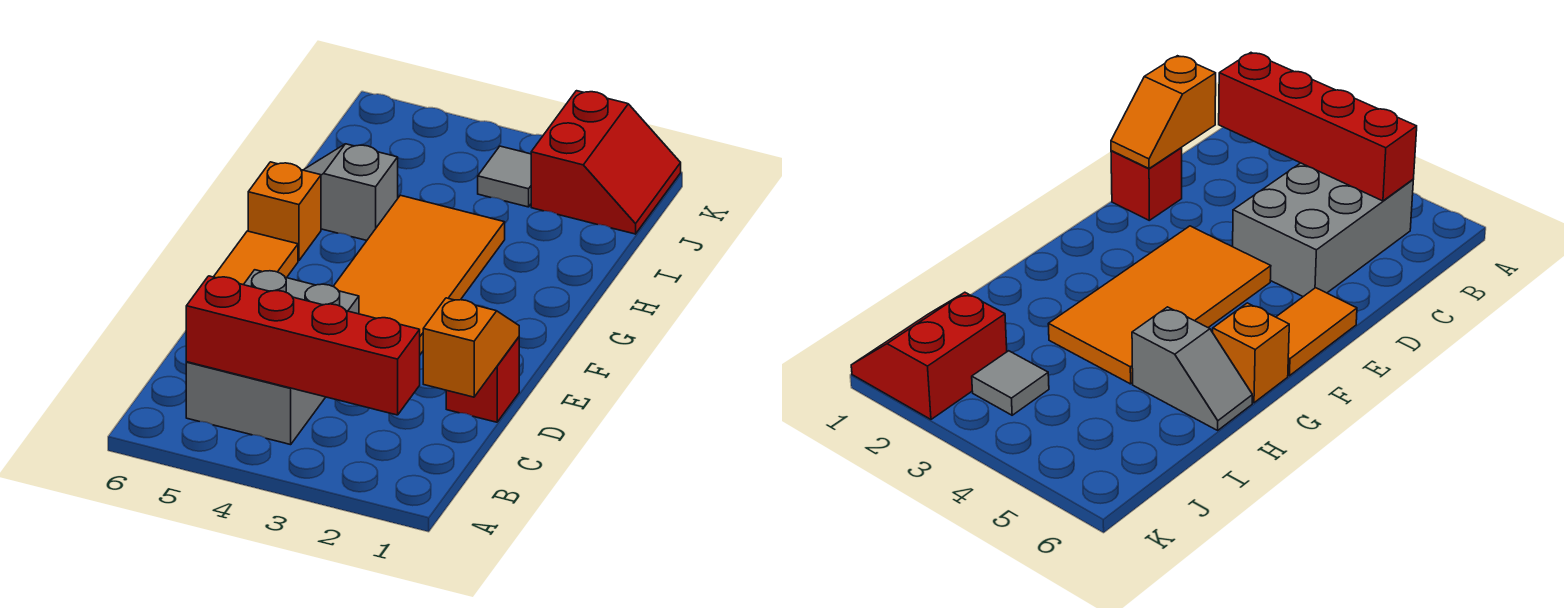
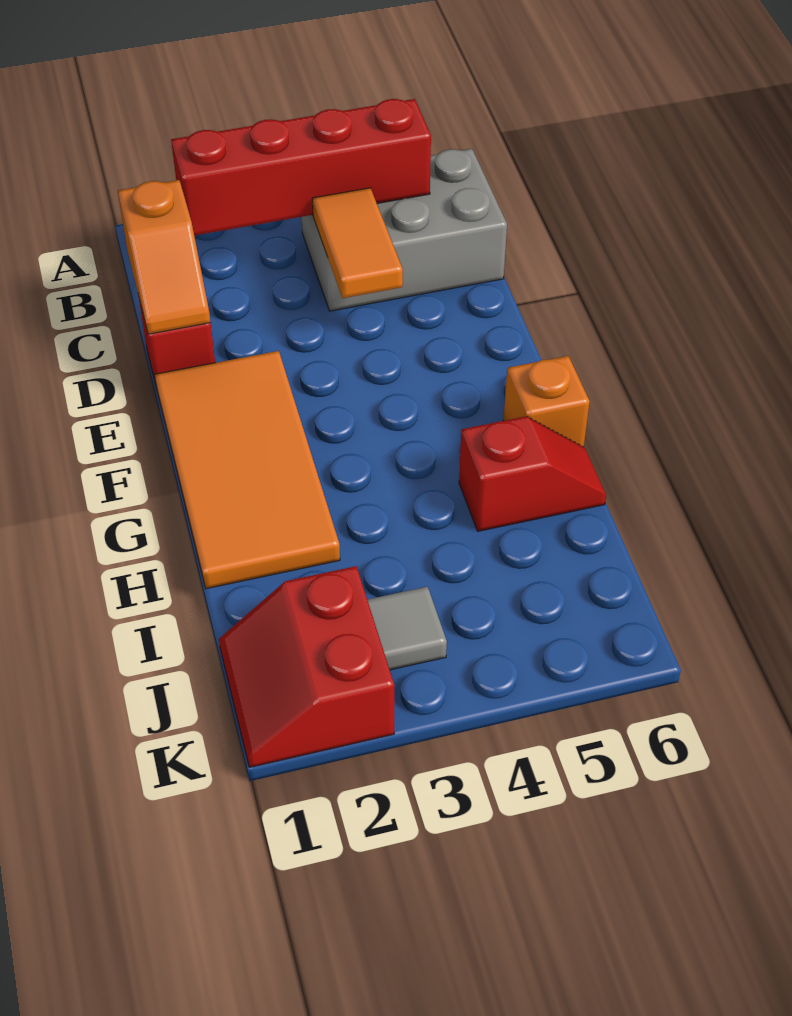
grey brick B4:D5 level 1 -> grey brick B4:C6 level 1
orange tile E3:H4 level 1 -> orange tile E1:H2 level 1
orange tile E6:F6 level 1 -> orange tile C4:D4 level 2
grey slope H5:H6 level 1 top 5 -> red slope H5:H6 level 1 top 5

